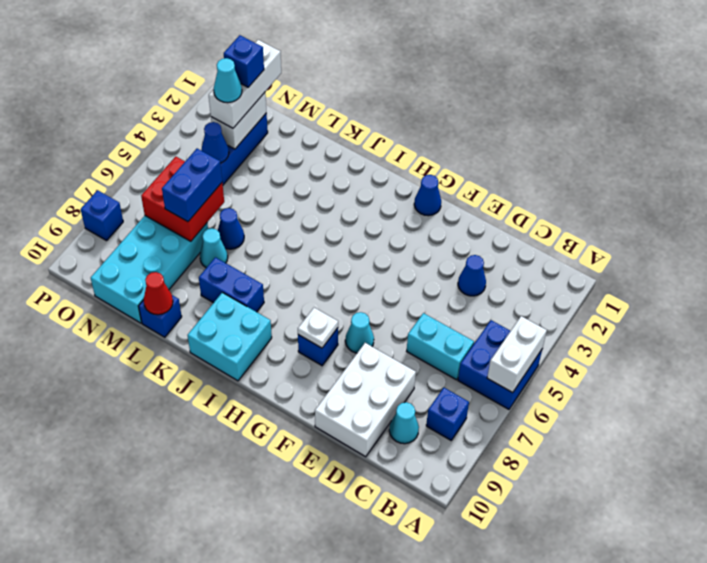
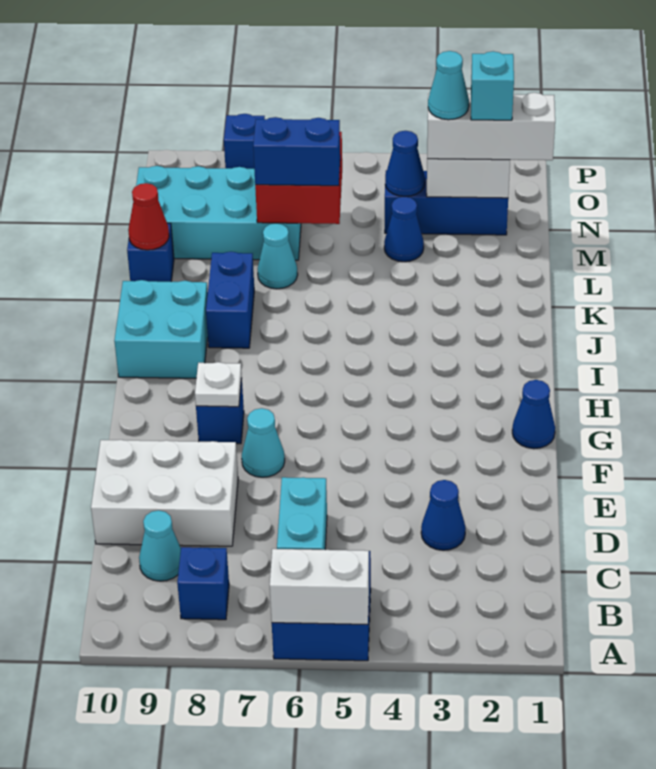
blue cone L6 level 1 -> blue cone M4 level 1
blue brick N2 level 4 -> cyan brick N2 level 4

